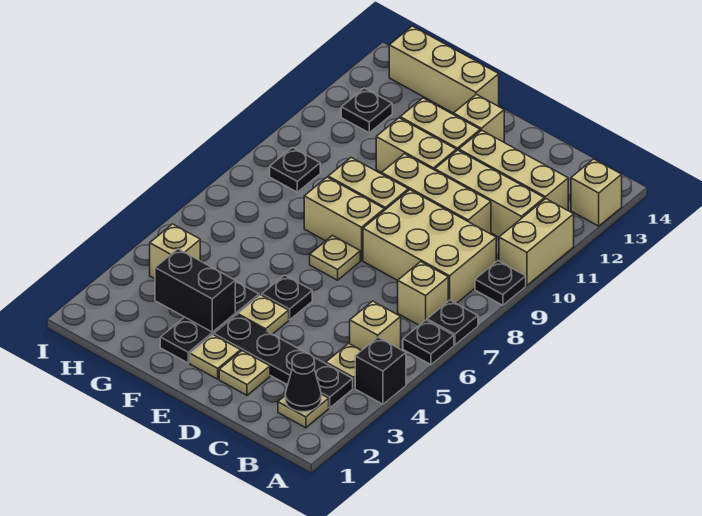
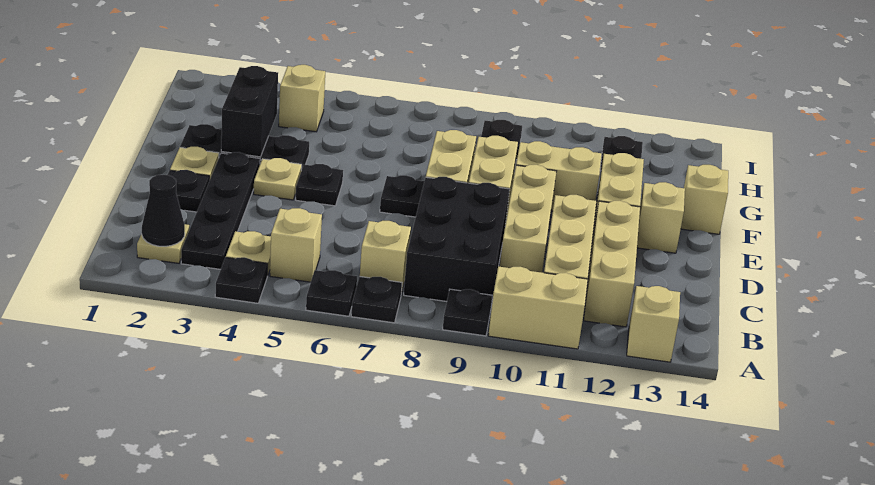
black brick A4 level 1 -> black plate A4 level 1
tan brick B8:D9 level 1 -> black brick B8:D9 level 1
tan plate D2 level 1 -> black plate D2 level 1
tan plate E7 level 1 -> black plate E7 level 1
tan brick E11:F11 level 1 -> tan brick F10:F11 level 1
tan brick F14:H14 level 1 -> tan brick F14 level 1

